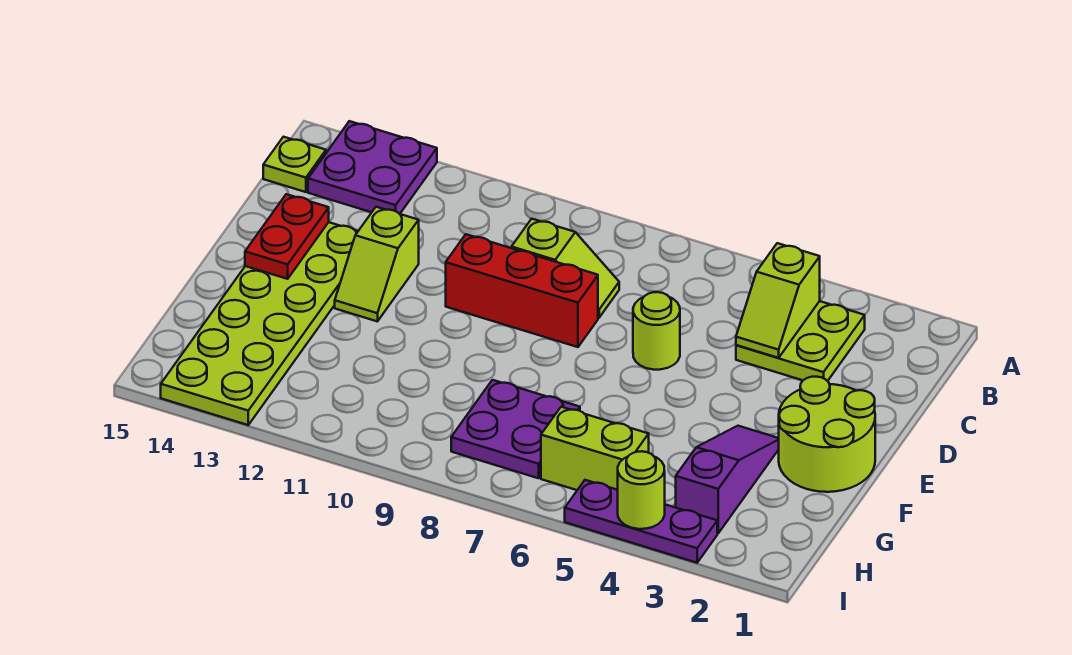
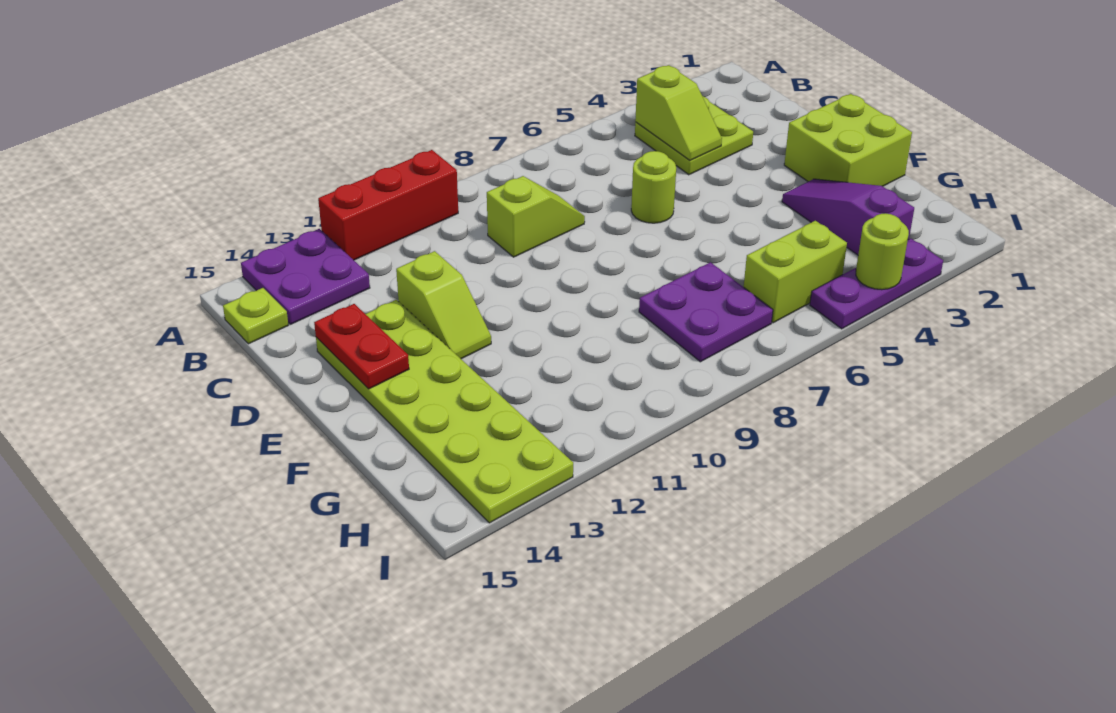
red brick D8:D10 level 1 -> red brick A10:A12 level 1
lime round brick E1:F2 level 1 -> lime brick E1:F2 level 1

